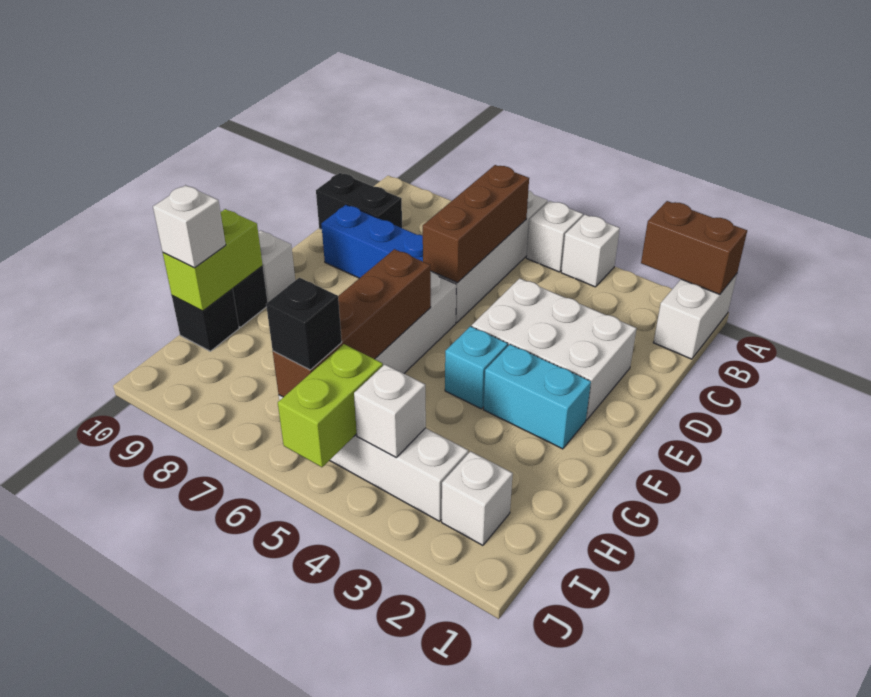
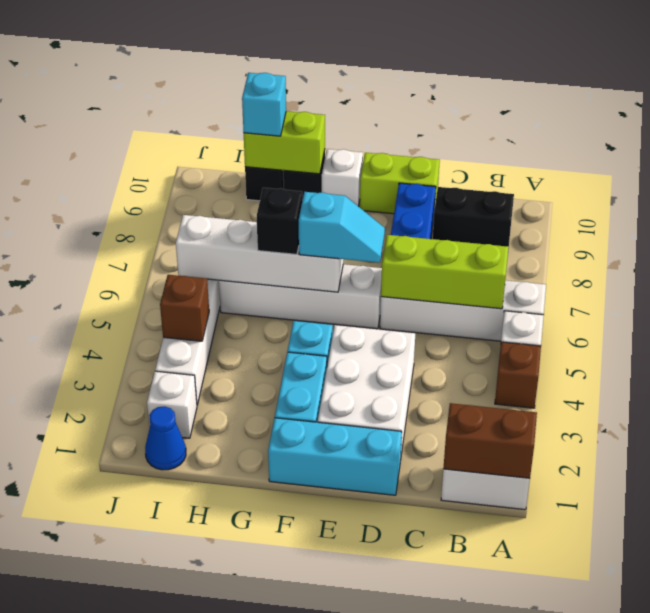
brown brick A1:A2 level 2 -> brown brick A1:B1 level 2
white brick A4 level 1 -> brown brick A4 level 1
brown brick B6:D6 level 2 -> lime brick B6:D6 level 2
black brick C9:C10 level 1 -> black brick B9:C9 level 1
none -> cyan brick D1:F1 level 1
none -> cyan slope E6:F6 level 3 top F
brown brick F6:I6 level 2 -> white brick F6:I6 level 2
white brick H10 level 3 -> cyan brick H10 level 3
none -> blue cone I1 level 1
white brick I4 level 2 -> brown brick I4 level 2
lime brick I5:J5 level 2 -> lime brick D10:E10 level 1
black brick I6 level 3 -> black brick G6 level 3

